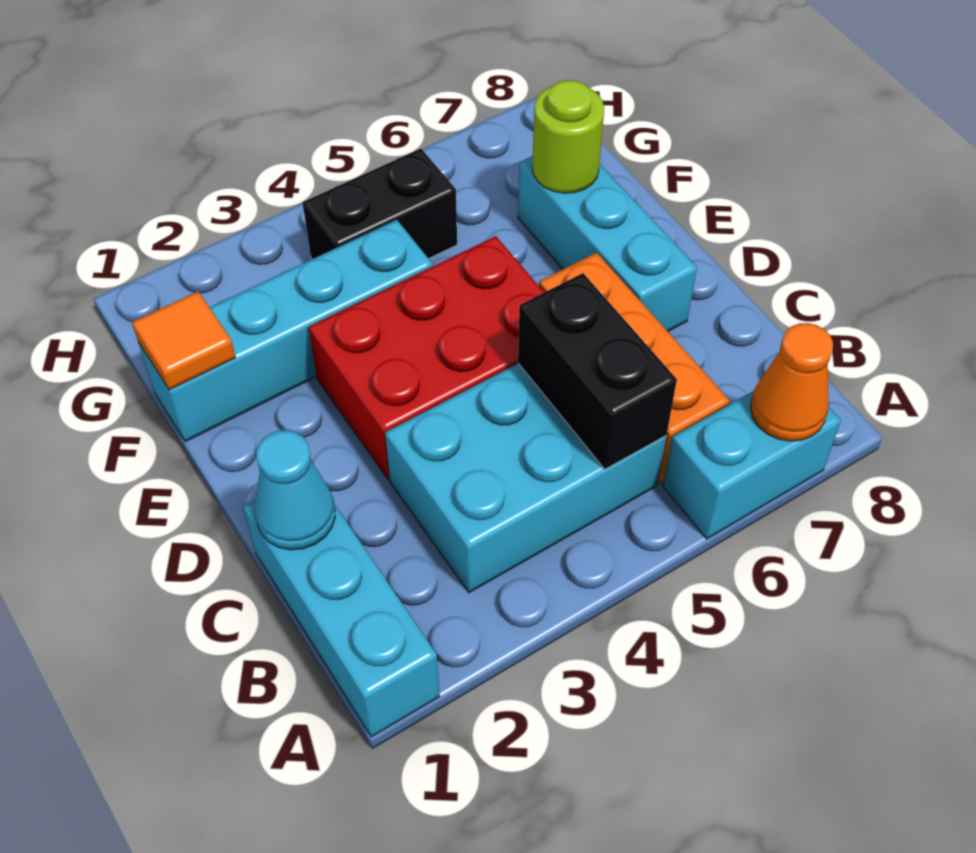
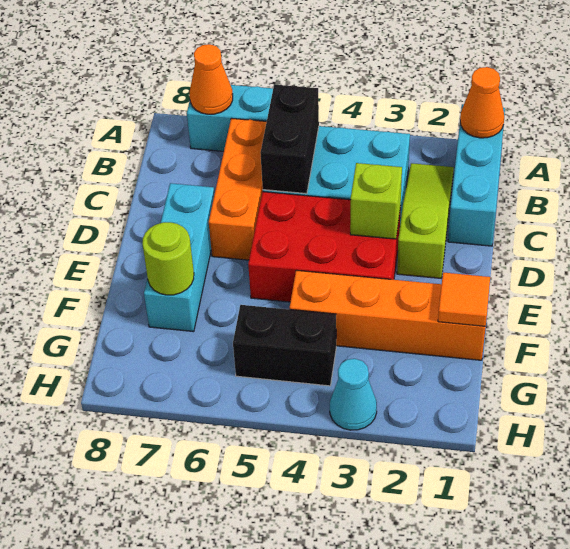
none -> orange cone A1 level 2
none -> lime slope B2:D2 level 1 top D
cyan cone C1 level 2 -> cyan cone H3 level 1
none -> lime brick D3 level 2
cyan brick F1:F4 level 1 -> orange brick F1:F4 level 1

